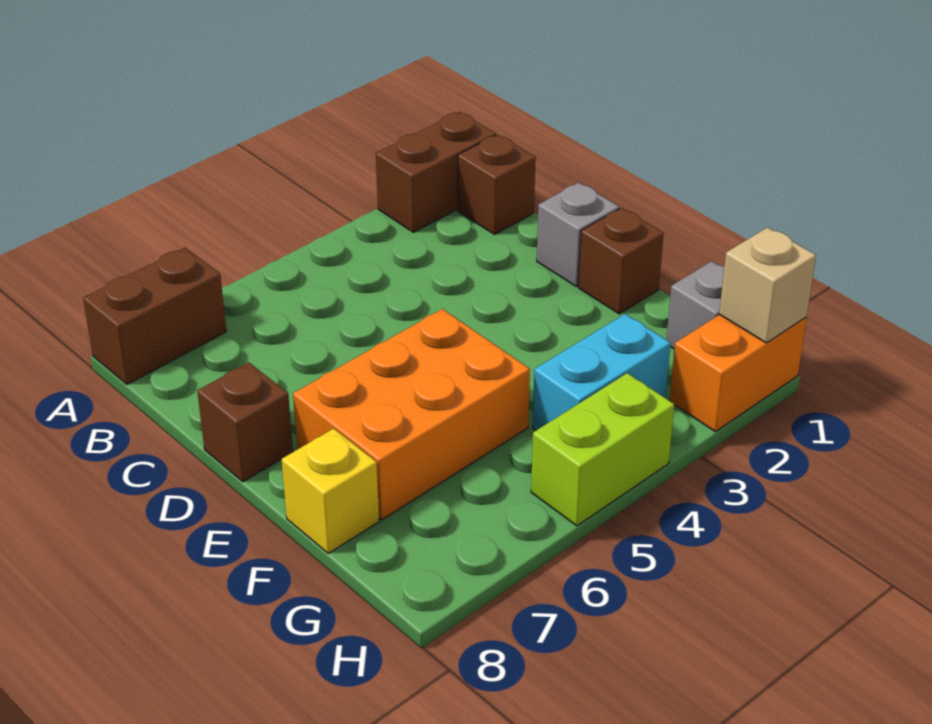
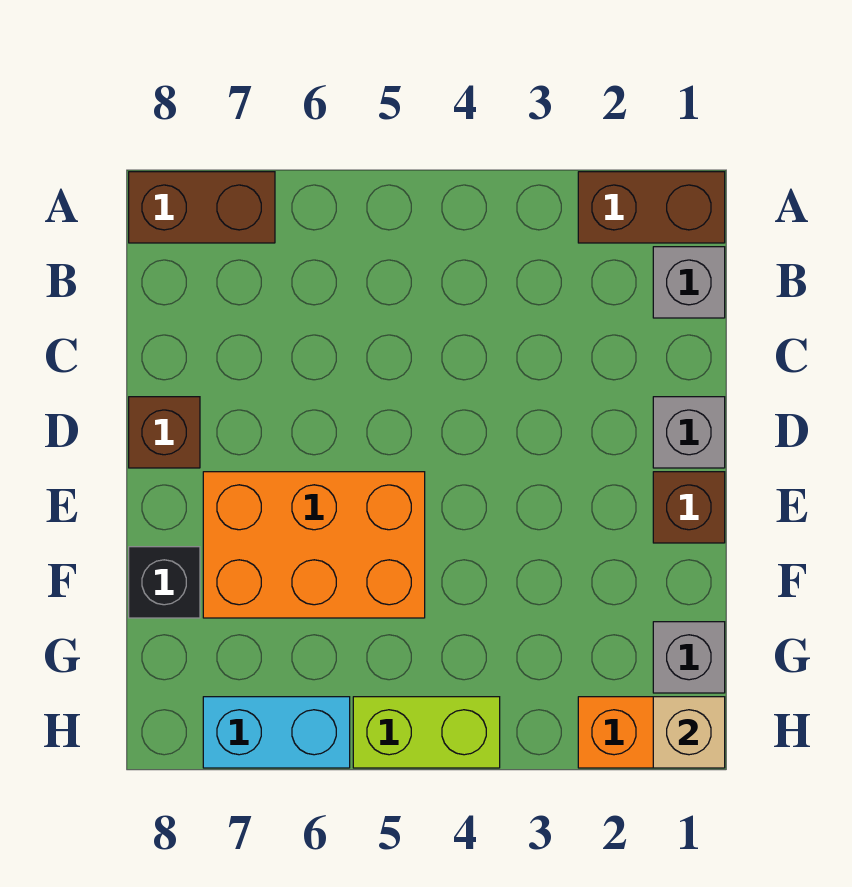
brown brick B1 level 1 -> grey brick B1 level 1
yellow brick F8 level 1 -> black brick F8 level 1
cyan brick G3:G4 level 1 -> cyan brick H6:H7 level 1

